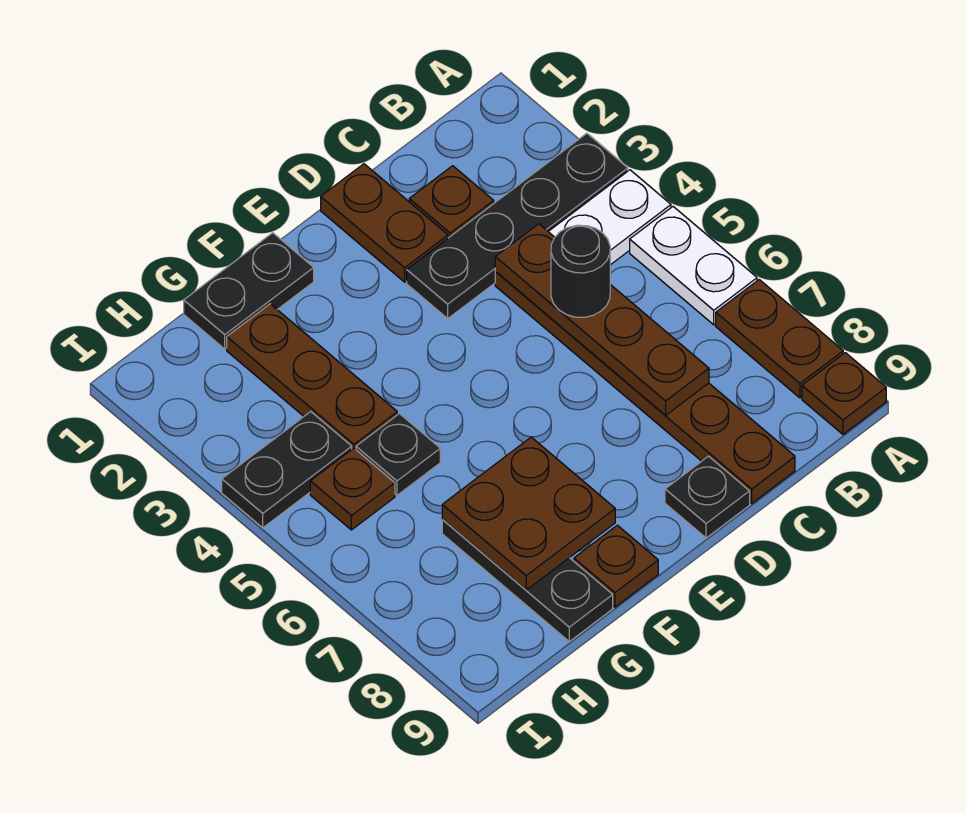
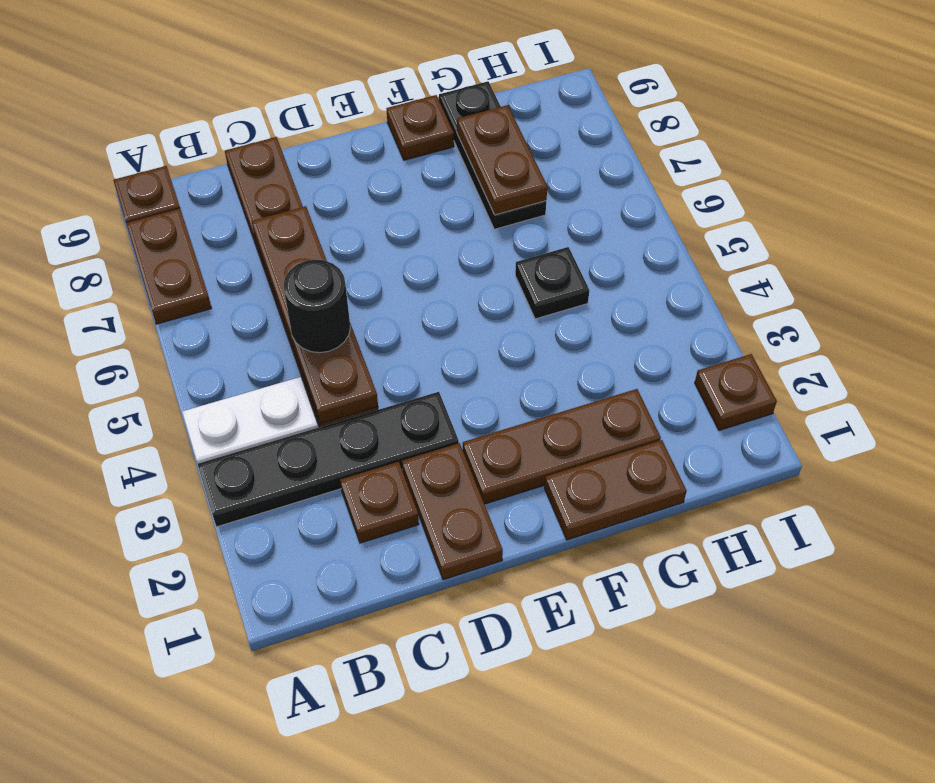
white plate A5:A6 level 1 -> none
black plate D9 level 1 -> none
black plate F1:G1 level 1 -> brown plate F1:G1 level 1
brown plate F7:G8 level 2 -> brown plate G7:G8 level 2
brown plate G2:G4 level 1 -> brown plate E2:G2 level 1
black plate H4:I4 level 1 -> none
brown plate H5 level 1 -> brown plate I2 level 1

